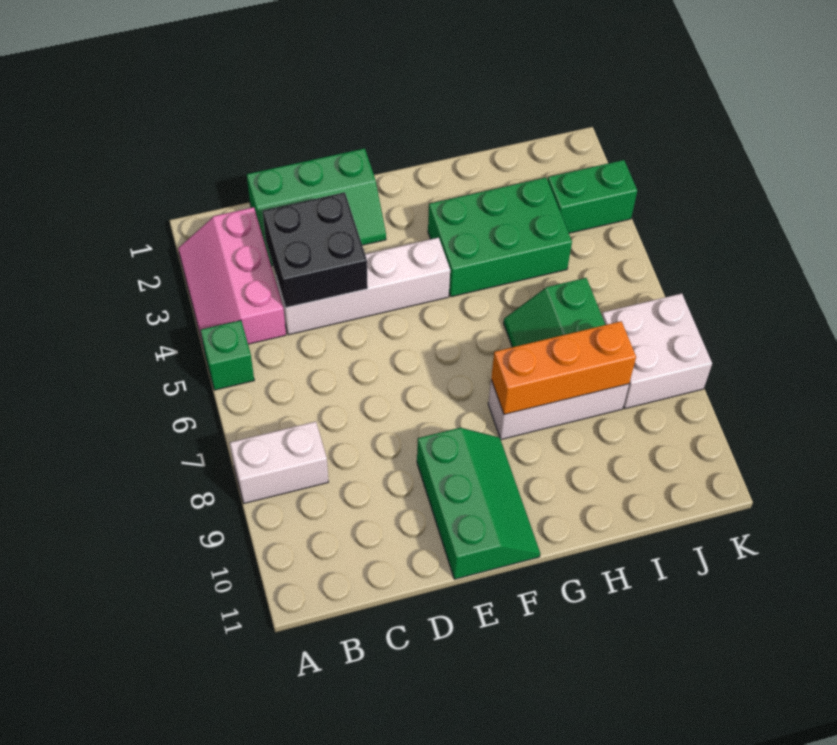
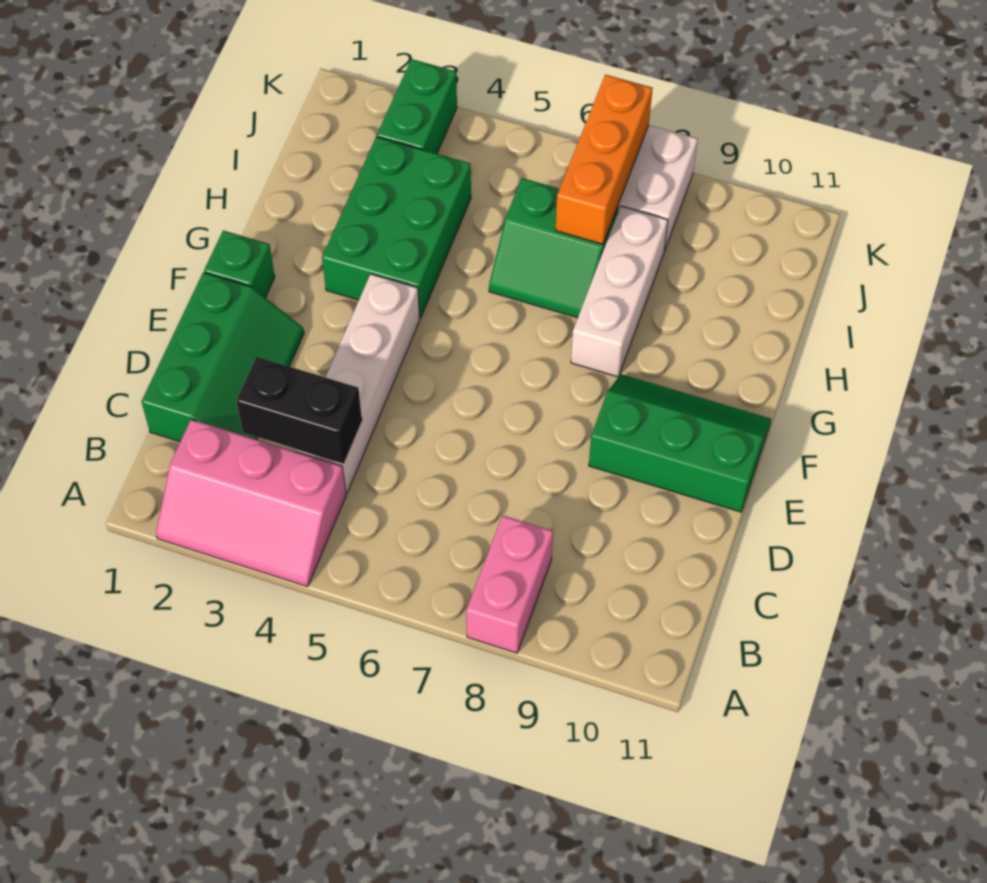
green brick A5 level 1 -> green brick F1 level 1
white brick A8:B8 level 1 -> pink brick A8:B8 level 1
black brick C3:D4 level 2 -> black brick C3:C4 level 2
orange brick G8:I8 level 2 -> orange brick I7:K7 level 2

